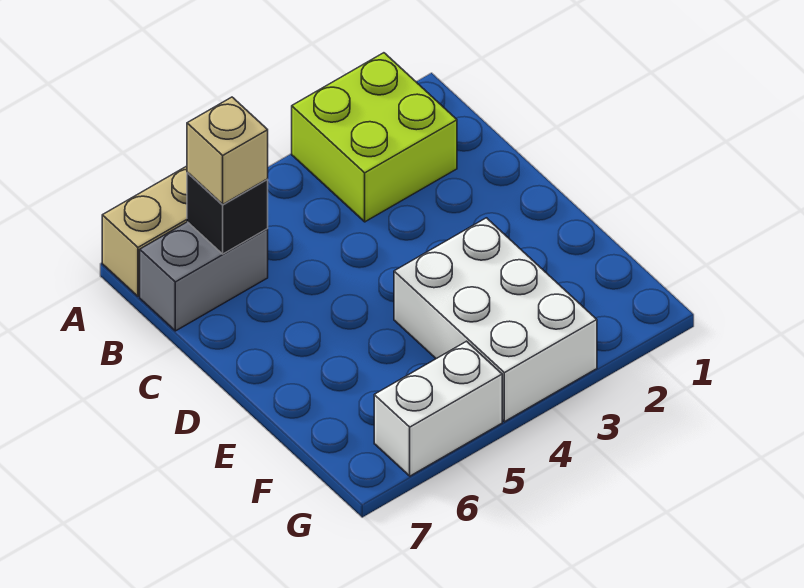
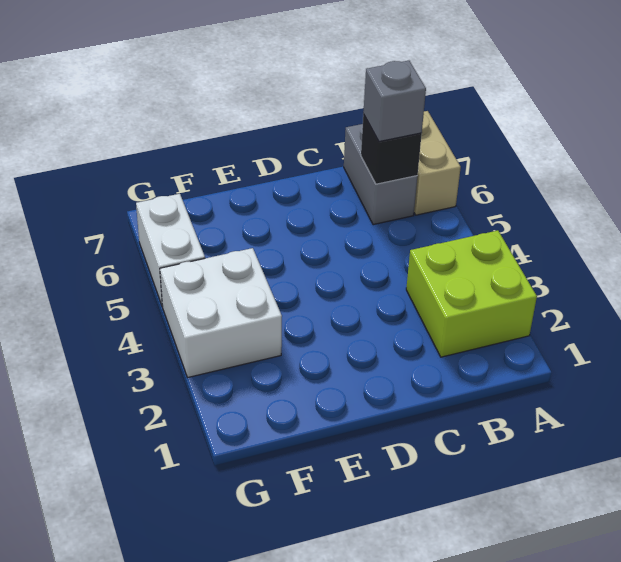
tan brick B6 level 3 -> grey brick B6 level 3
white brick E3:G4 level 1 -> white brick F3:G4 level 1

